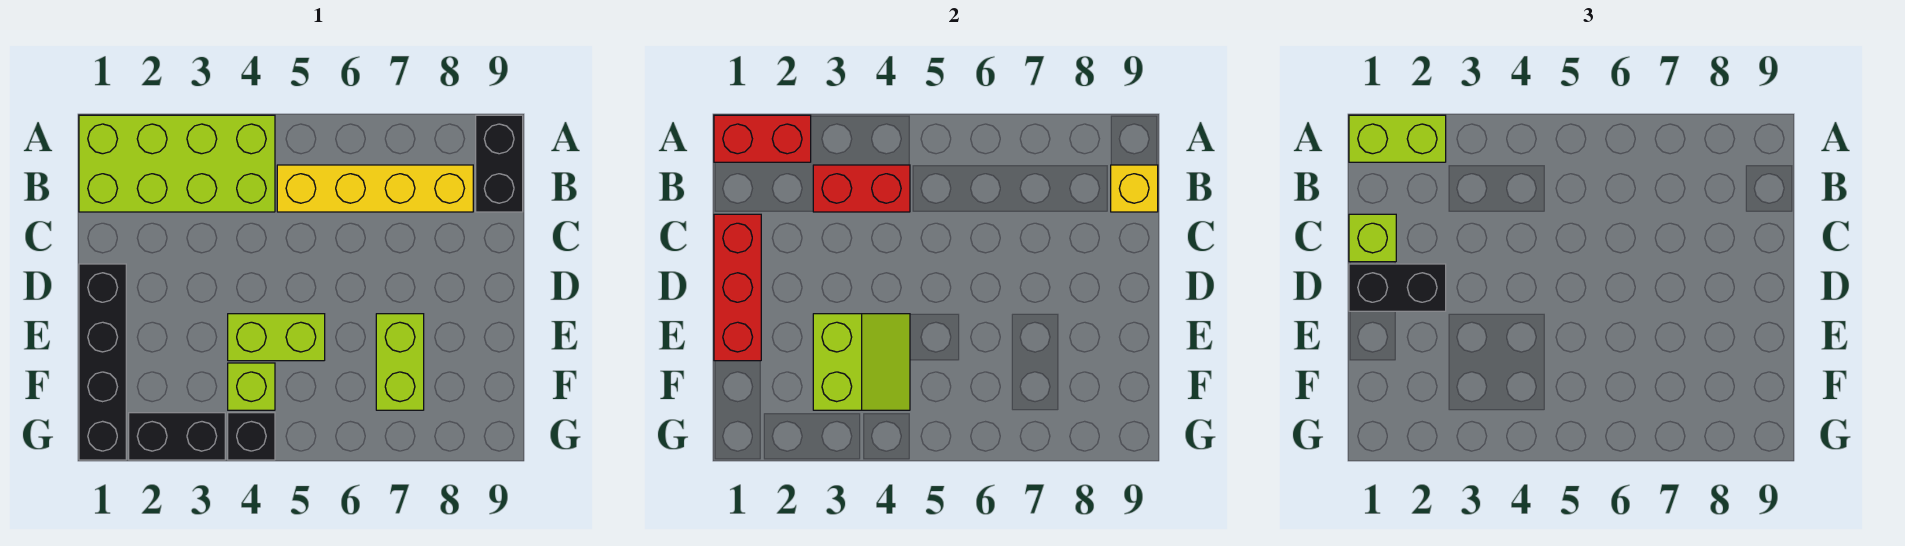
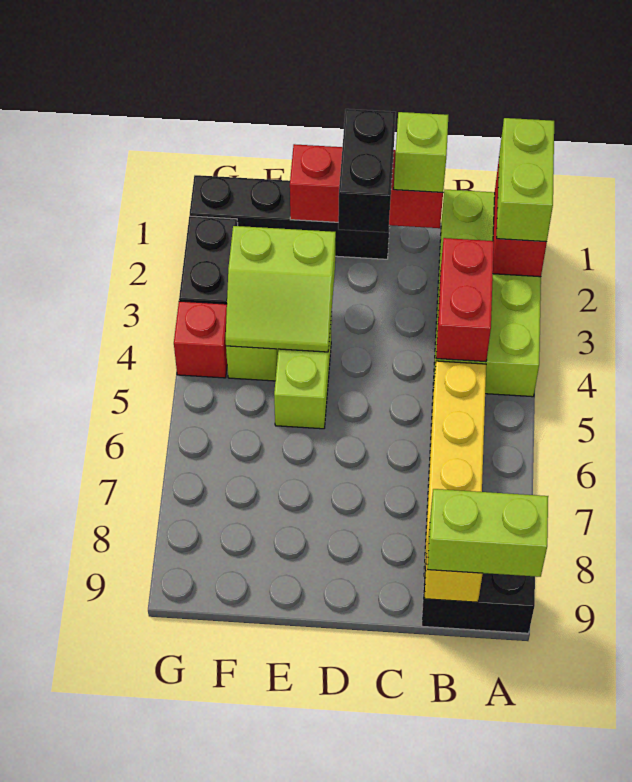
lime brick E7:F7 level 1 -> lime brick A9:B9 level 3
black brick G4 level 1 -> red brick G4 level 1

